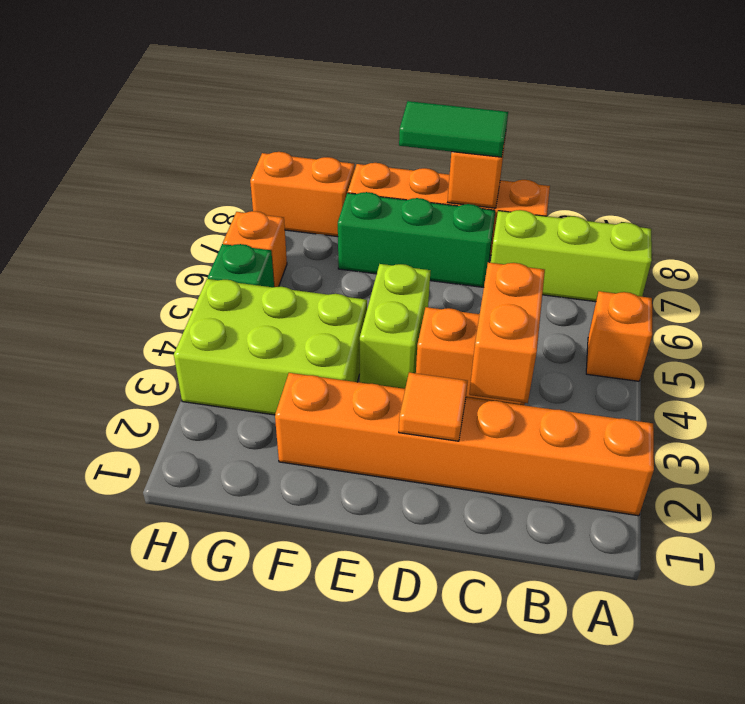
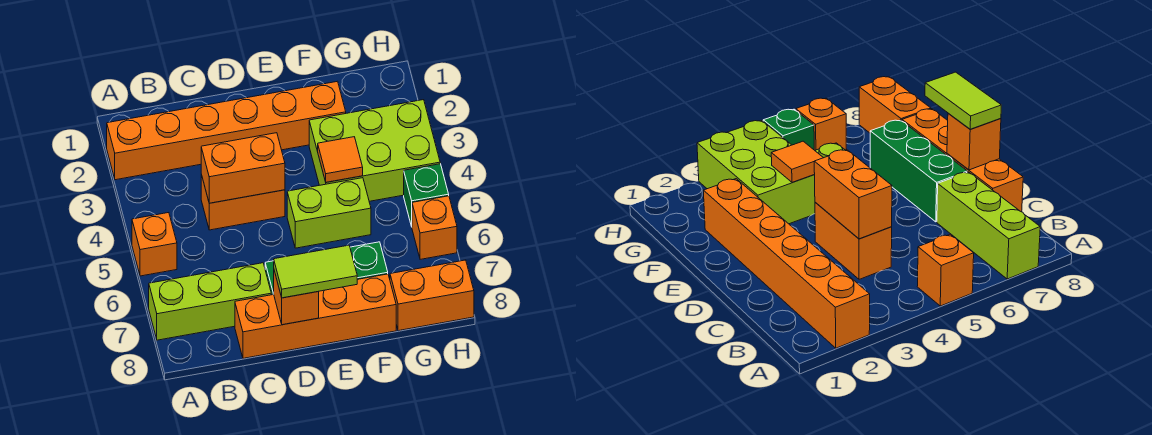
orange brick C3:C4 level 2 -> orange brick C4:D4 level 2
orange tile D2 level 2 -> orange tile F4 level 2
green tile D8:E8 level 3 -> lime tile D8:E8 level 3
lime brick E4:E5 level 1 -> lime brick E5:F5 level 1

